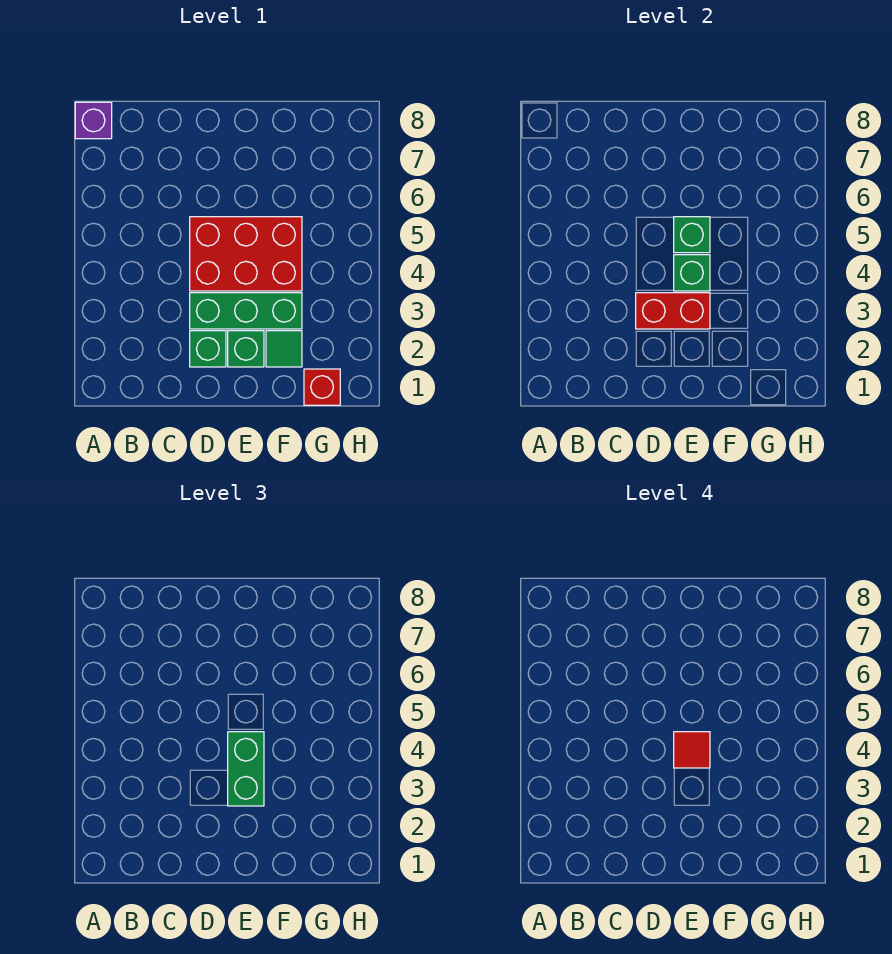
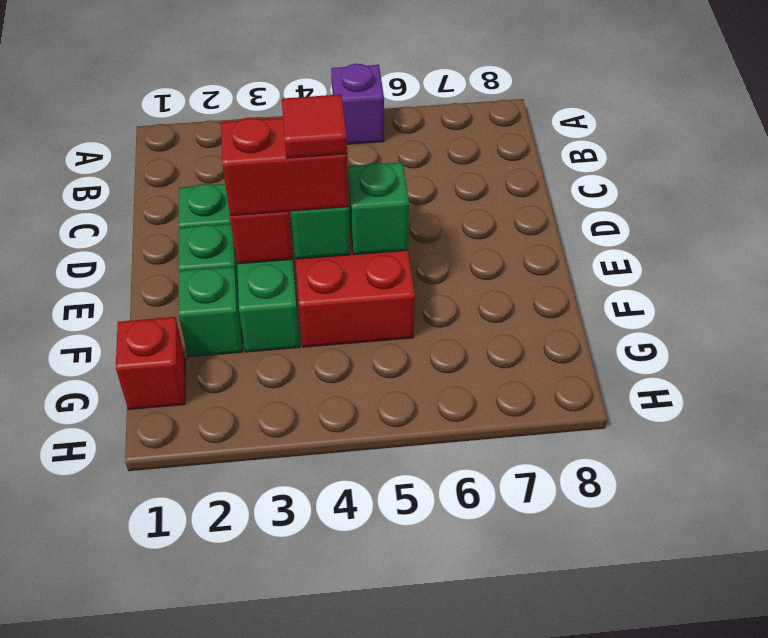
purple brick A8 level 1 -> purple brick A5 level 1
green brick E3:E4 level 3 -> red brick E3:E4 level 3
green tile F2 level 1 -> green brick F2 level 1

